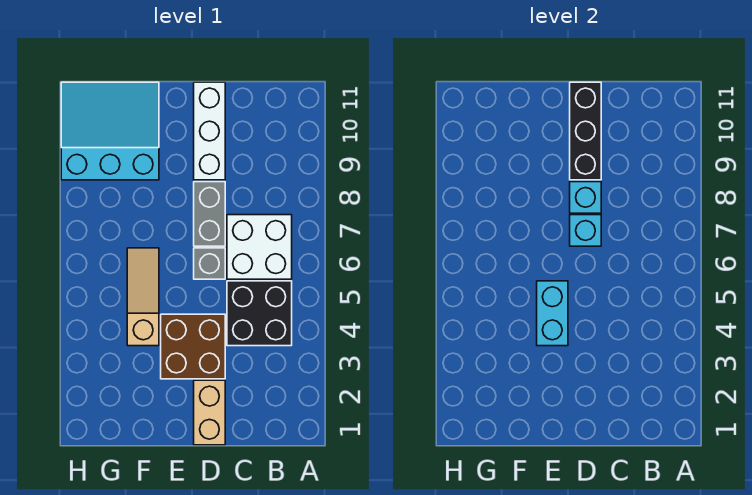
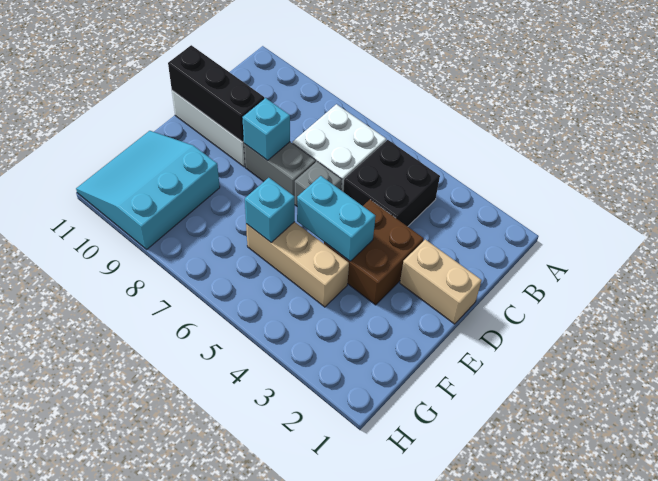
cyan brick D7 level 2 -> cyan brick F6 level 2
tan slope F4:F6 level 1 top 4 -> tan brick F4:F6 level 1

